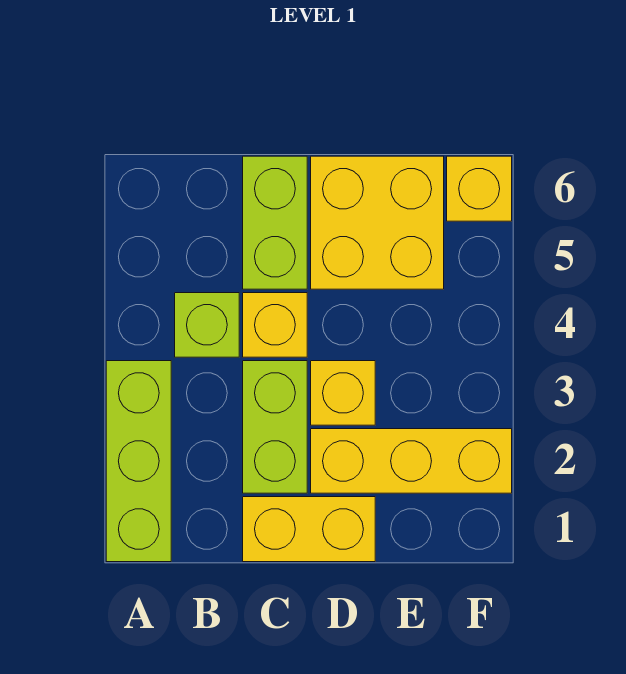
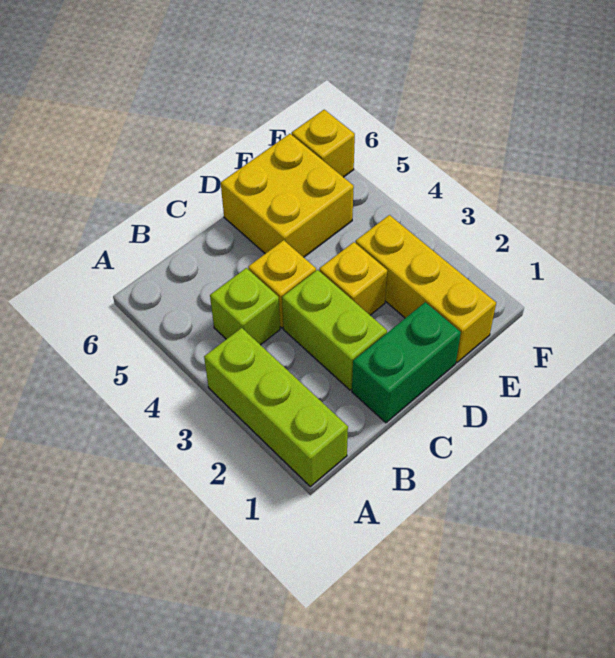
yellow brick C1:D1 level 1 -> green brick C1:D1 level 1
lime brick C5:C6 level 1 -> none
yellow brick D2:F2 level 1 -> yellow brick E1:E3 level 1

